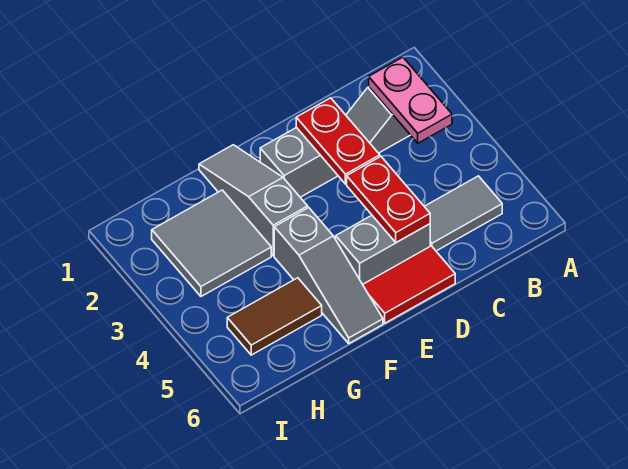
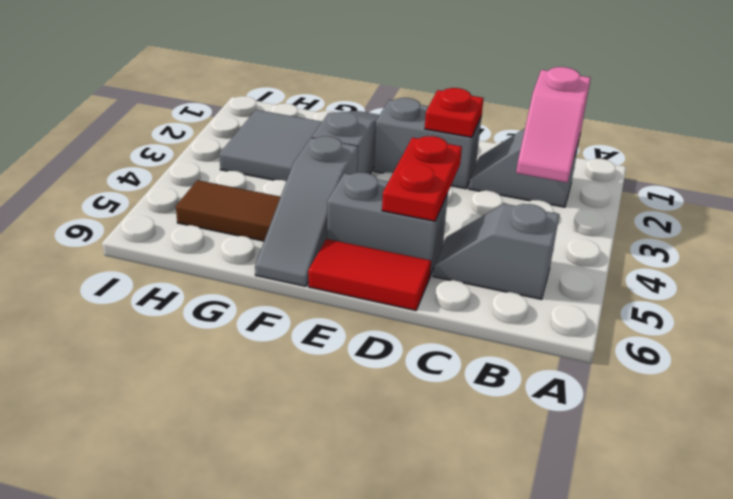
pink plate B2:B3 level 2 -> pink slope B2:B3 level 2 top 2
grey tile B5:C5 level 1 -> grey slope B5:C5 level 1 top B
red plate D2:D3 level 2 -> red plate D2 level 2

